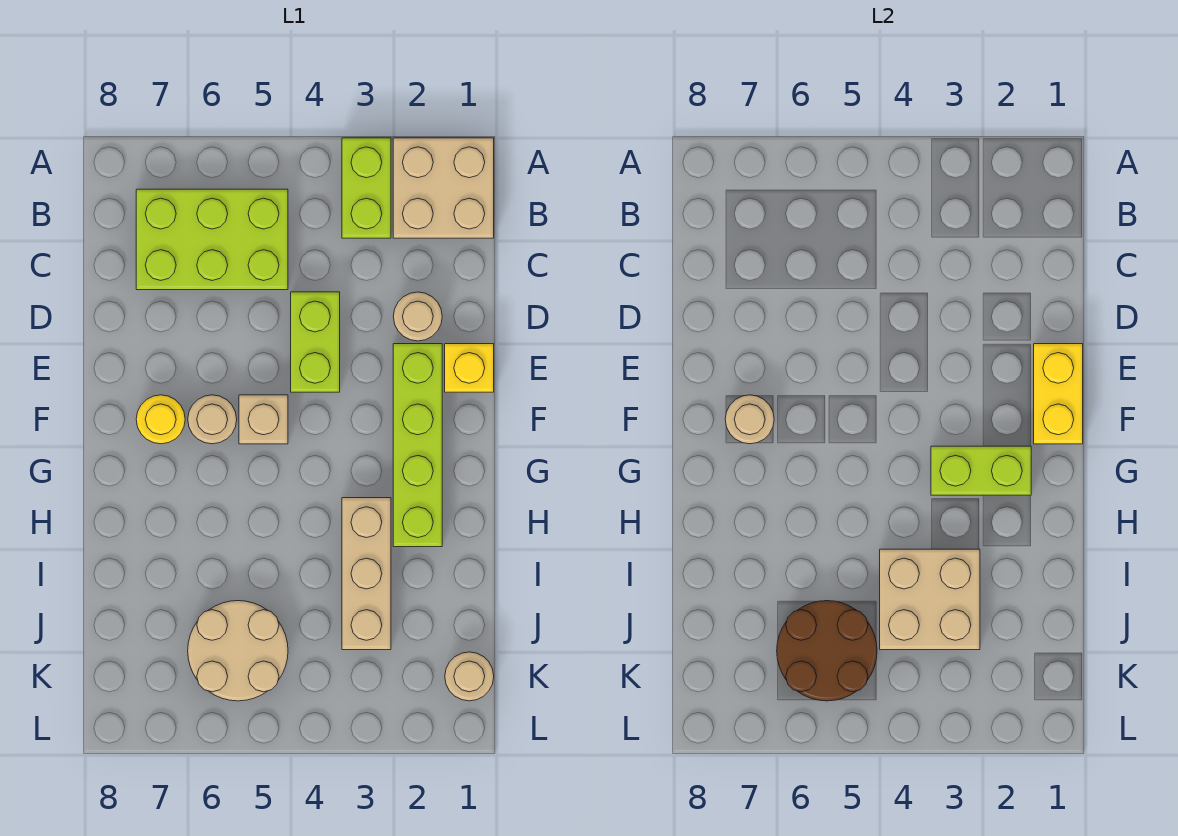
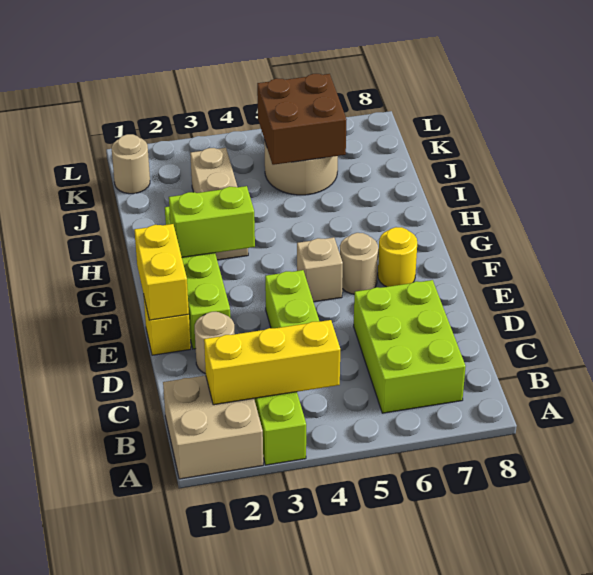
none -> yellow brick B2:B4 level 2
lime brick B5:C7 level 1 -> lime brick B6:D7 level 1
tan round brick F7 level 2 -> none
tan brick I3:J4 level 2 -> none
brown round brick J5:K6 level 2 -> brown brick J5:K6 level 2

